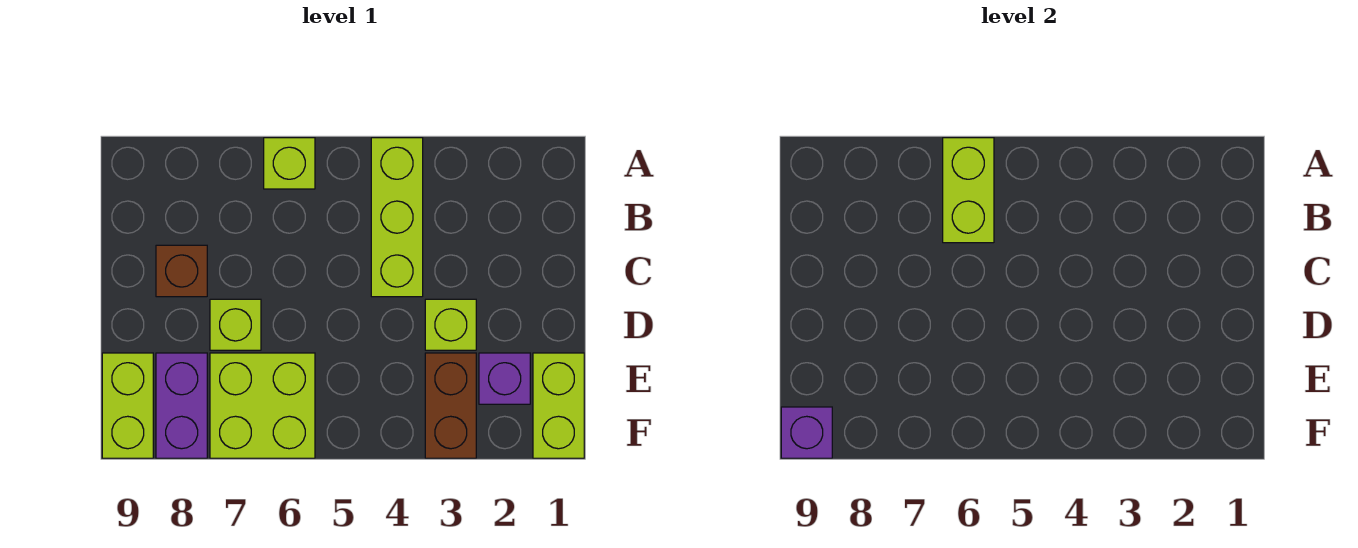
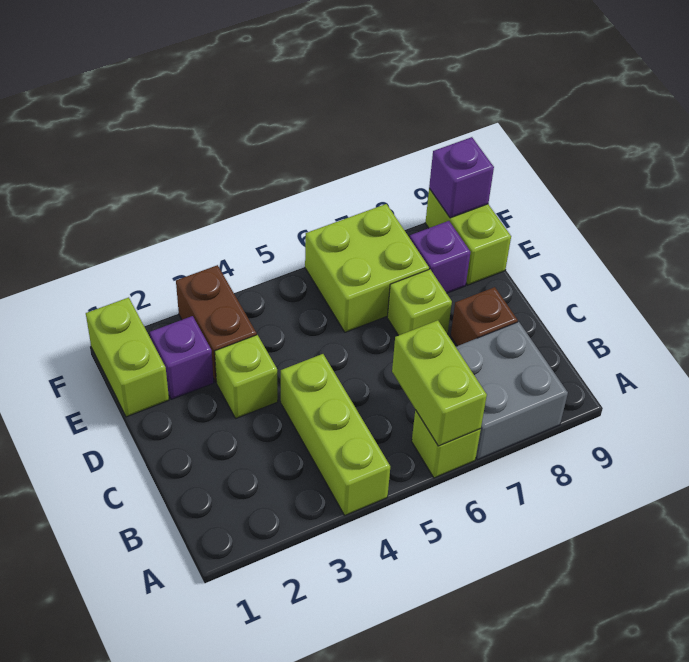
none -> grey brick A7:B8 level 1
purple brick E8:F8 level 1 -> purple brick E8 level 1

